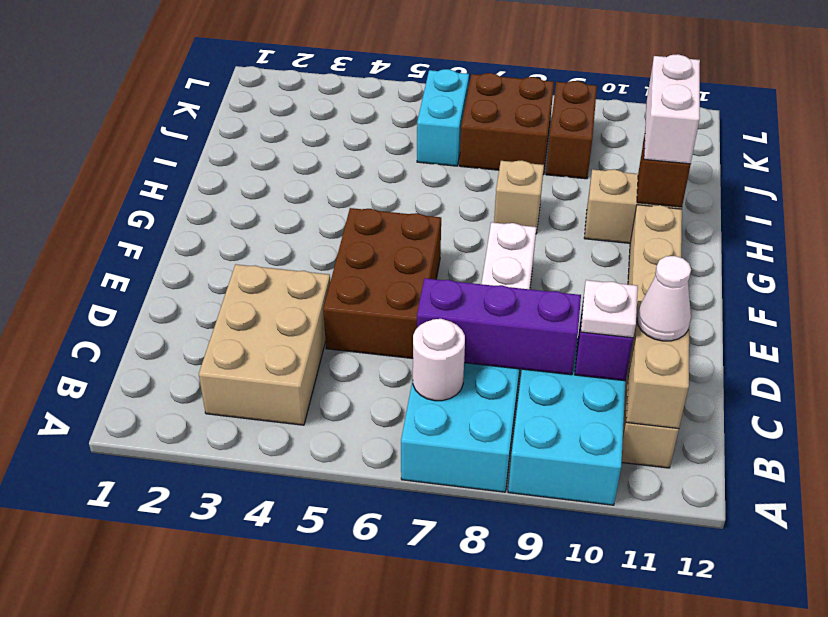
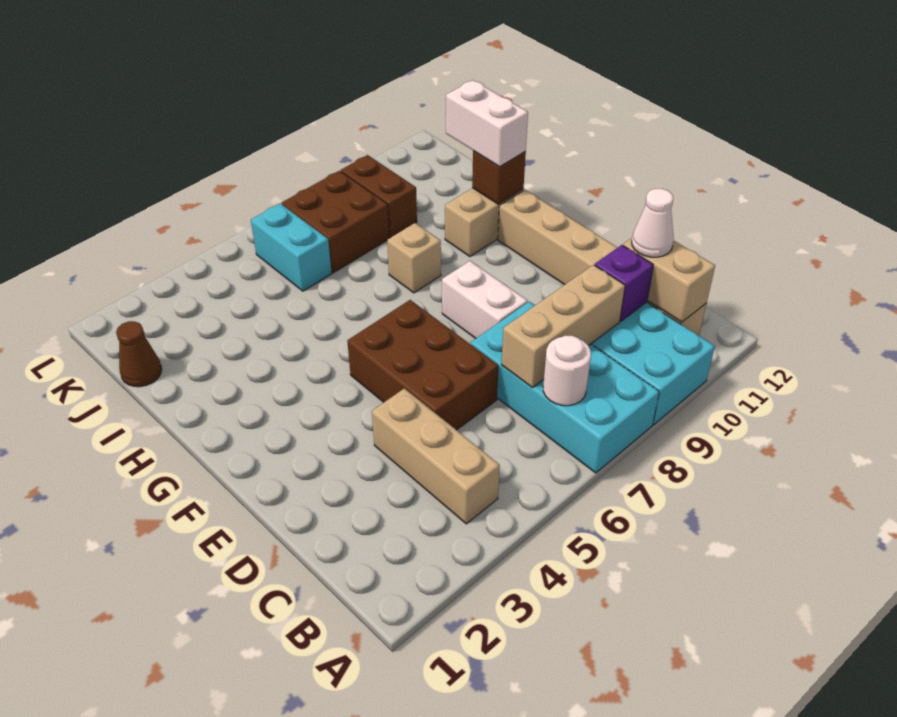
tan brick B3:D4 level 1 -> tan brick B4:D4 level 1
purple brick C7:C9 level 2 -> tan brick C7:C9 level 2
white plate C10 level 3 -> none
none -> brown cone J1 level 1

